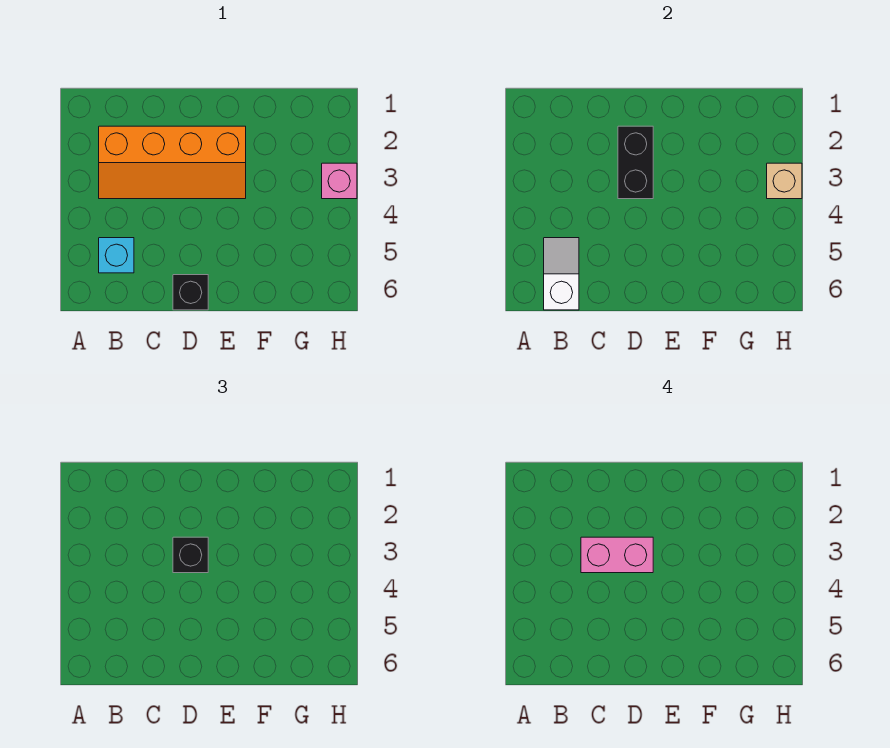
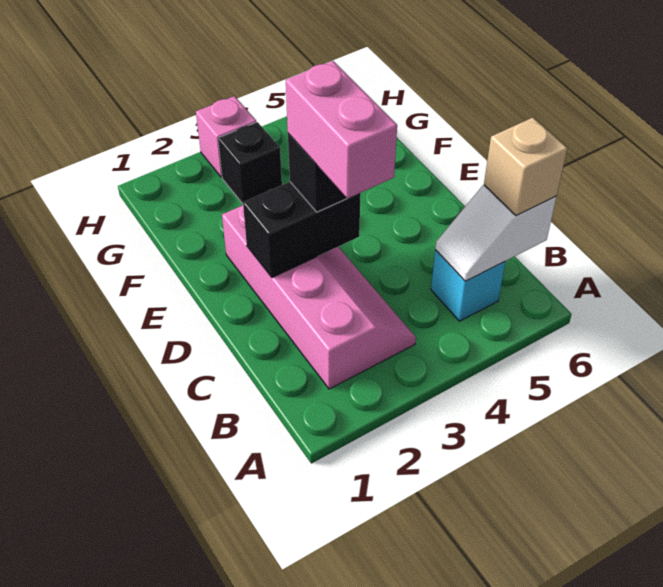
orange slope B2:E3 level 1 top 2 -> pink slope B2:E3 level 1 top 2
black brick D6 level 1 -> black brick G3 level 1
tan brick H3 level 2 -> tan brick B6 level 3

